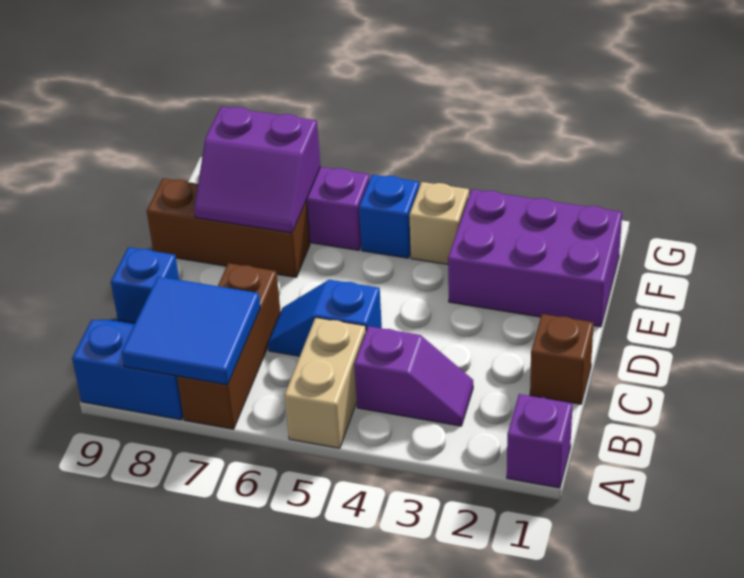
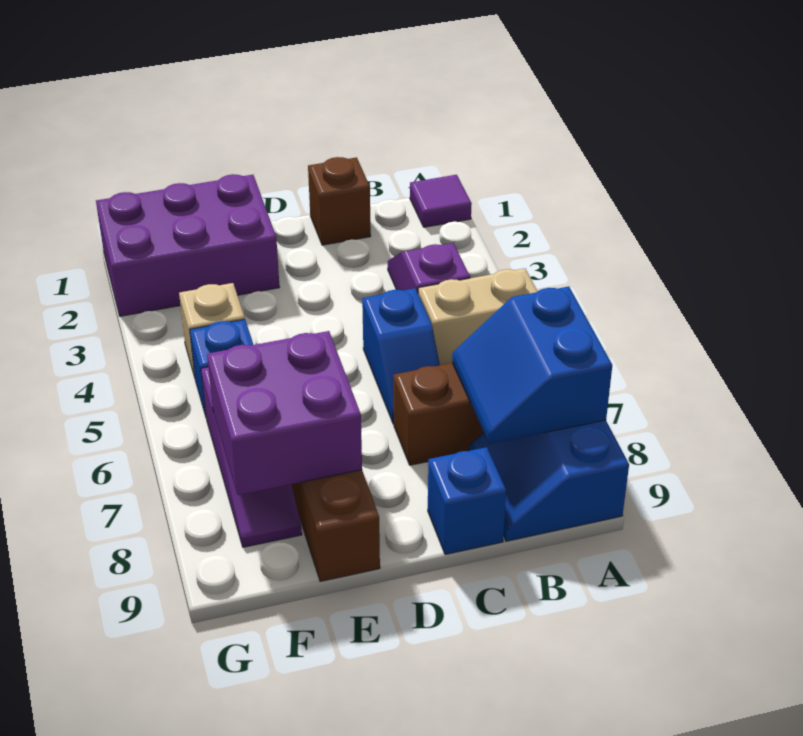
purple brick A1 level 1 -> purple tile A1 level 1
blue tile A7:B8 level 2 -> blue slope A7:B8 level 2 top A
purple brick E1:F3 level 1 -> purple brick E1:G2 level 1
purple slope E7:F8 level 2 top F -> purple brick E7:F8 level 2

